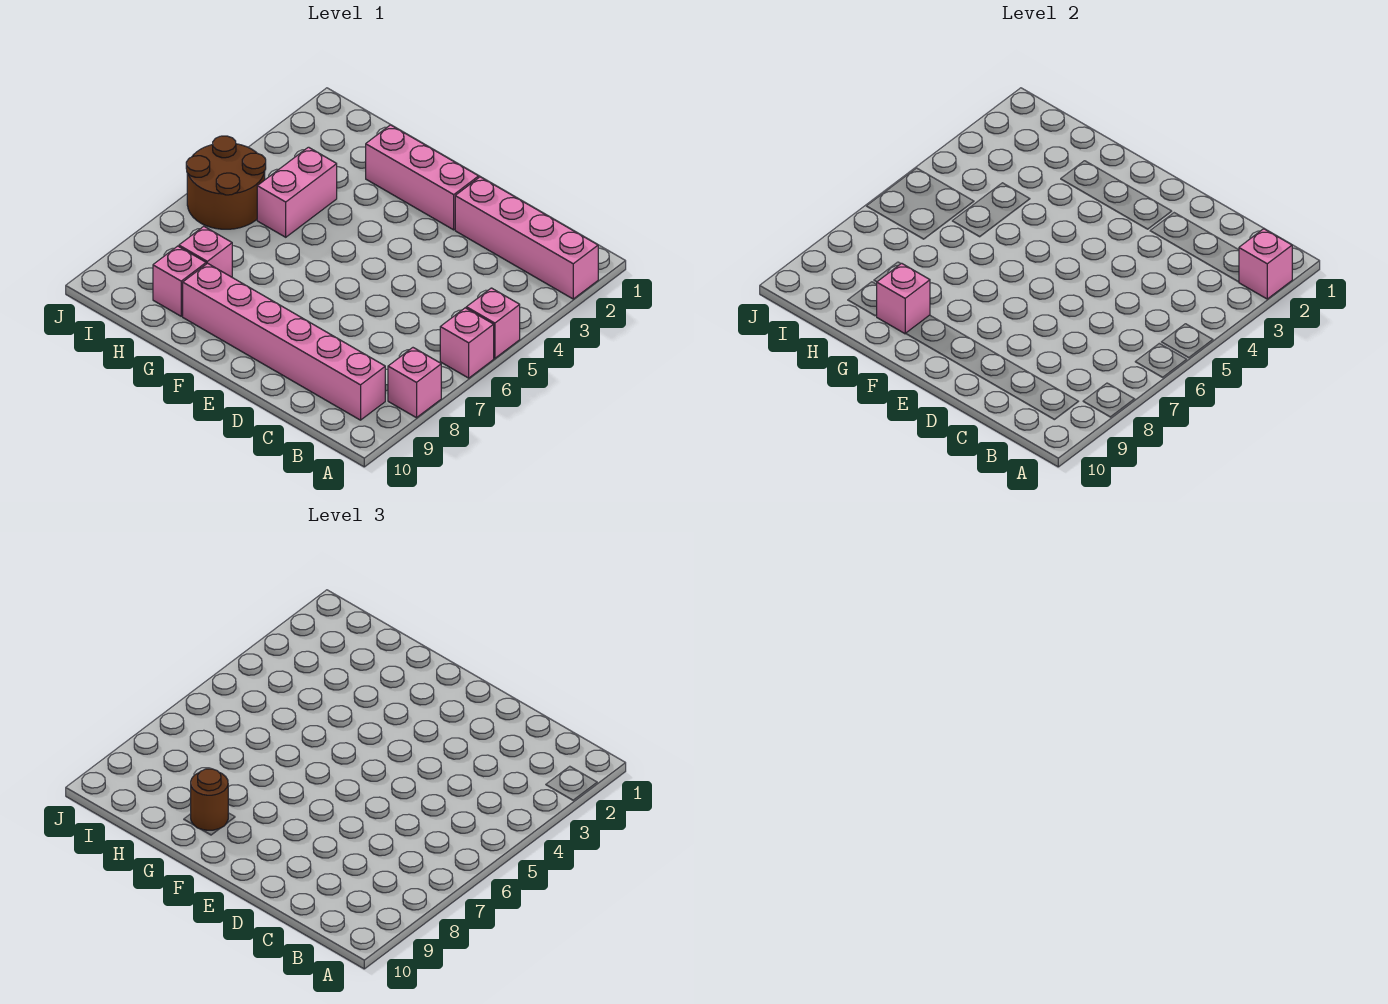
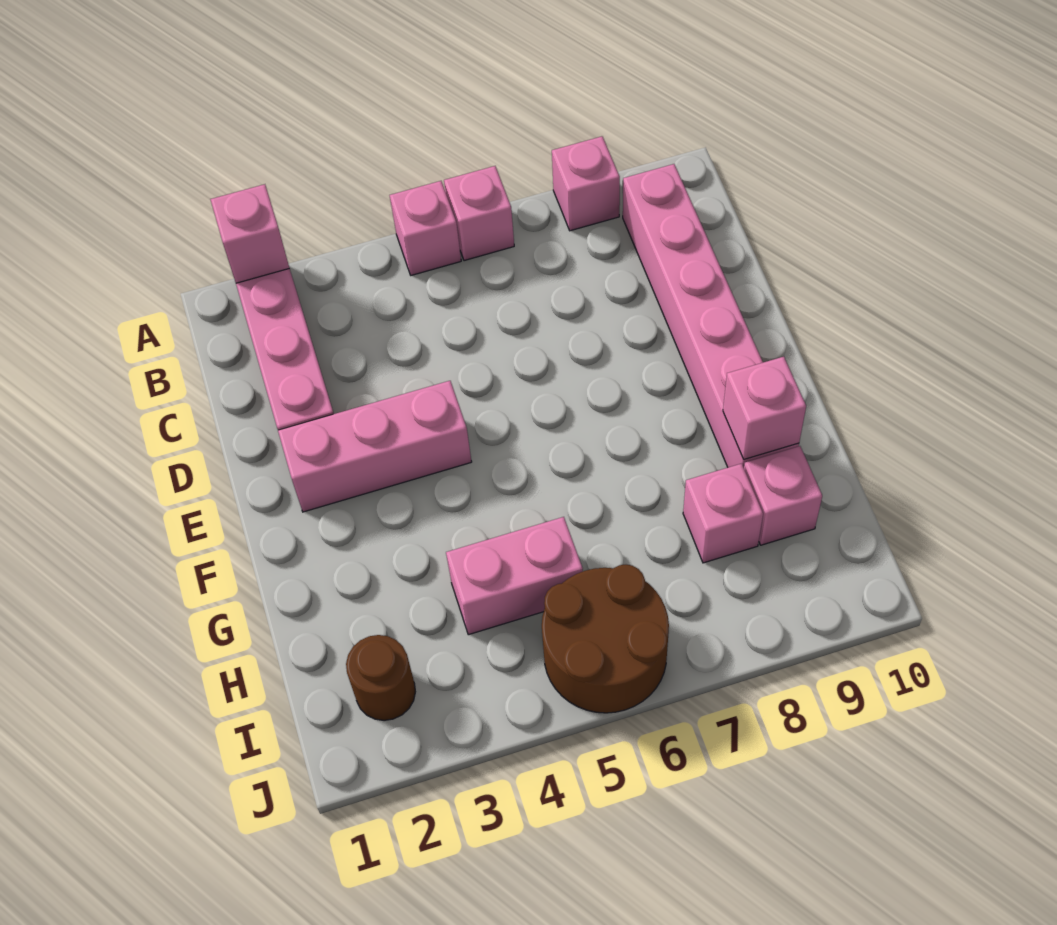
pink brick E2:G2 level 1 -> pink brick E2:E4 level 1
brown round brick G9 level 3 -> brown round brick I2 level 1

